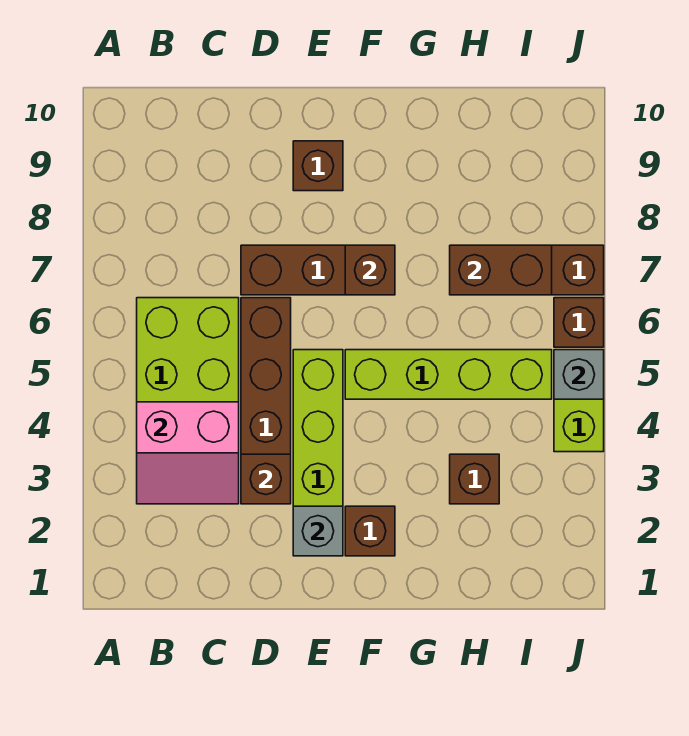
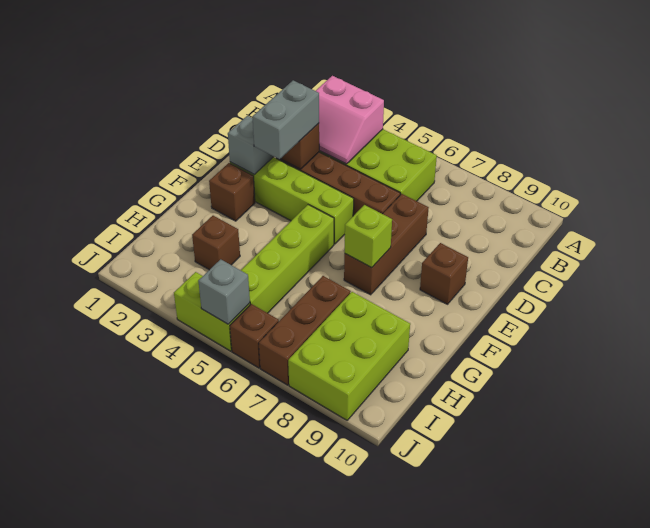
pink slope B3:C4 level 2 top 4 -> pink slope B3:C4 level 2 top B
none -> grey brick D3:E3 level 3
brown brick F7 level 2 -> lime brick F7 level 2
brown brick H7:I7 level 2 -> none
none -> lime brick H8:J9 level 1

